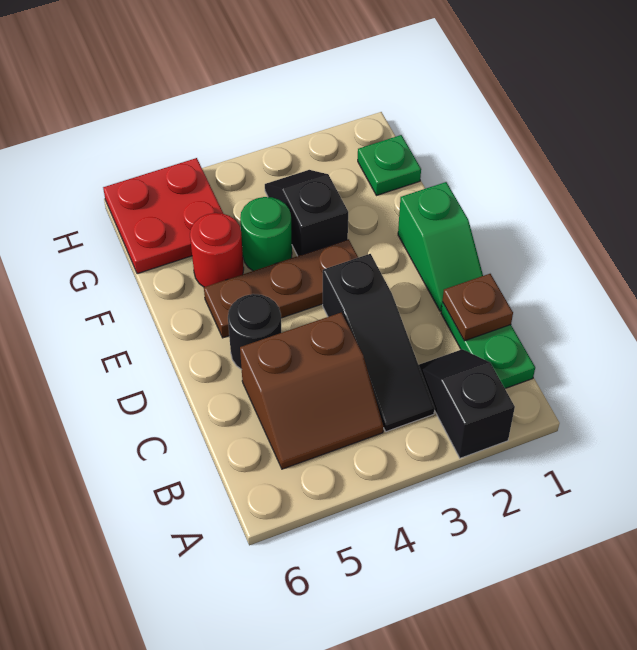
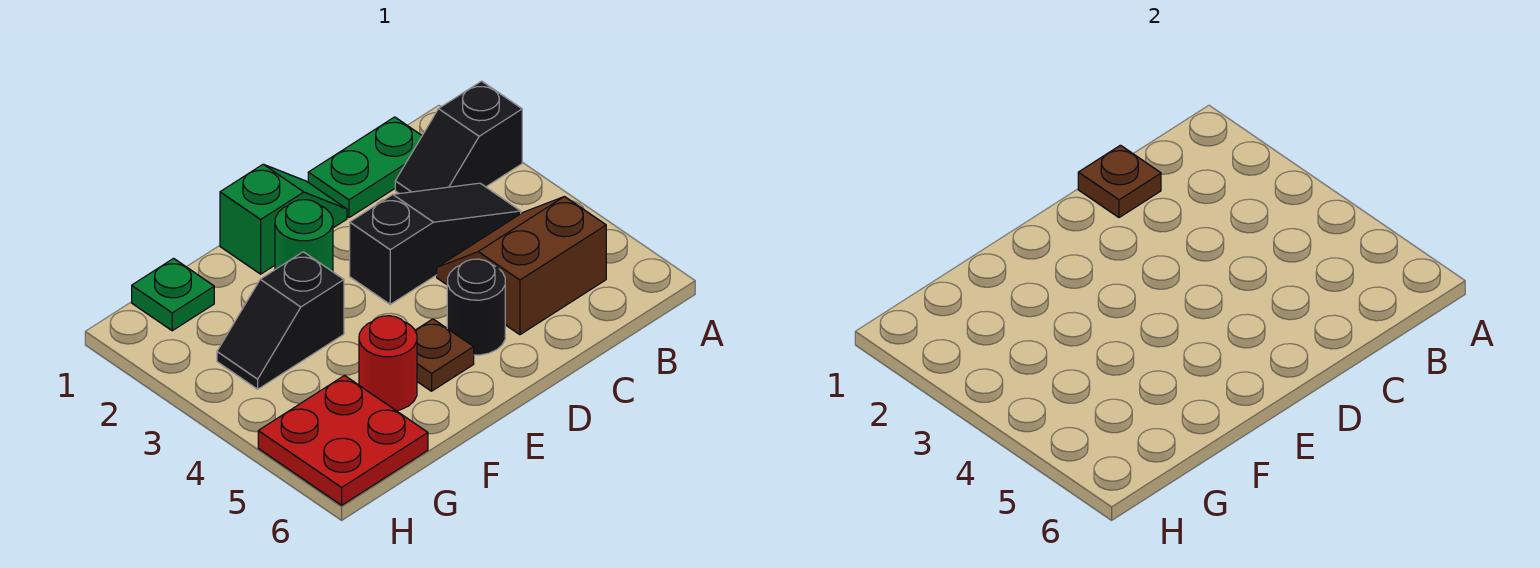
brown slope B4:C5 level 1 top C -> brown slope B4:C5 level 1 top 5
brown plate E3:E5 level 1 -> brown plate E5 level 1
green round brick F4 level 1 -> green round brick E2 level 1

